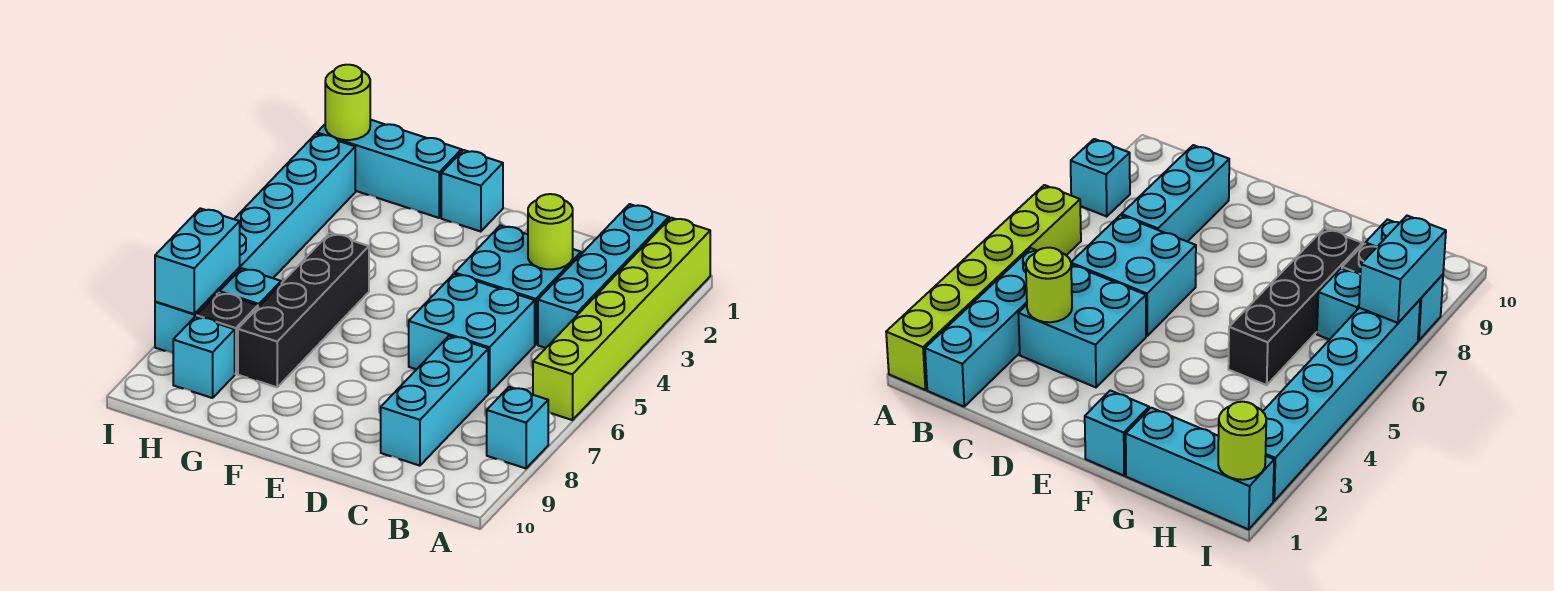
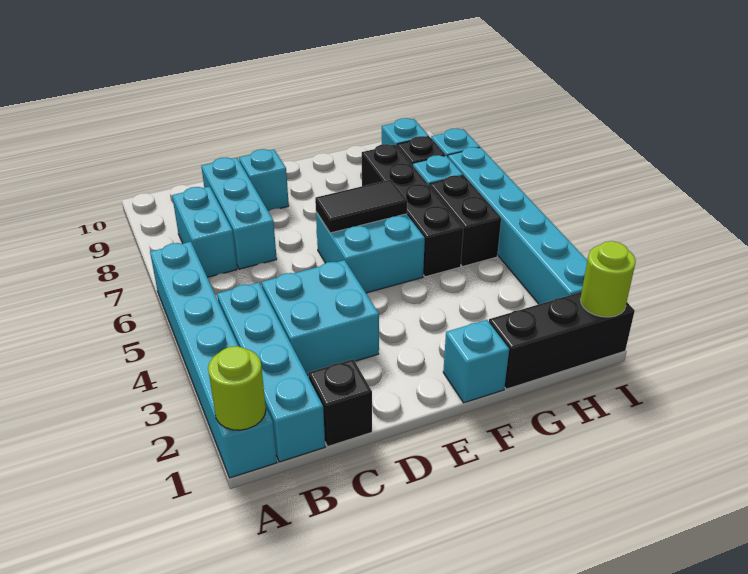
lime brick A1:A6 level 1 -> cyan brick A1:A6 level 1
cyan brick A8 level 1 -> cyan brick D9 level 1
none -> black brick C1 level 1
lime round brick C3 level 2 -> lime round brick A1 level 2
cyan brick C5:D6 level 1 -> cyan brick E5:F6 level 1
none -> black tile E6:F6 level 2
cyan brick G1:I1 level 1 -> black brick G1:I1 level 1
none -> black brick H5:H6 level 1
cyan brick I7:I8 level 2 -> cyan brick B7:B8 level 1

